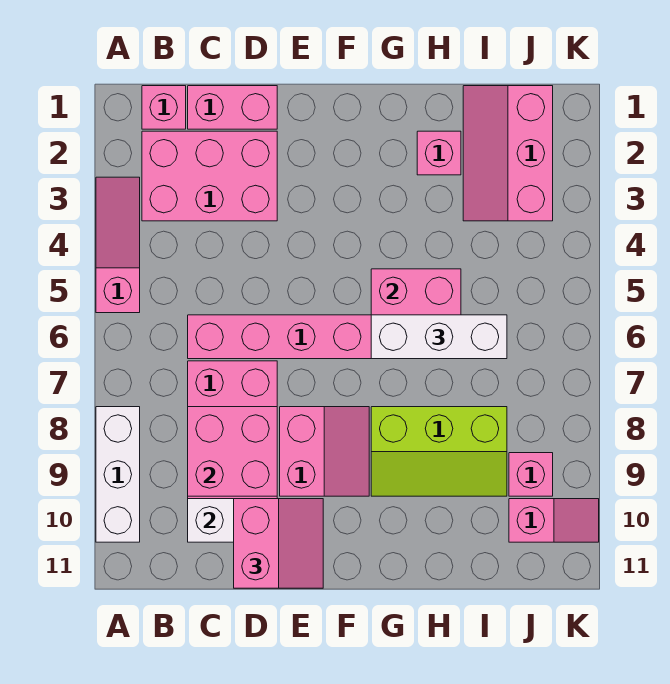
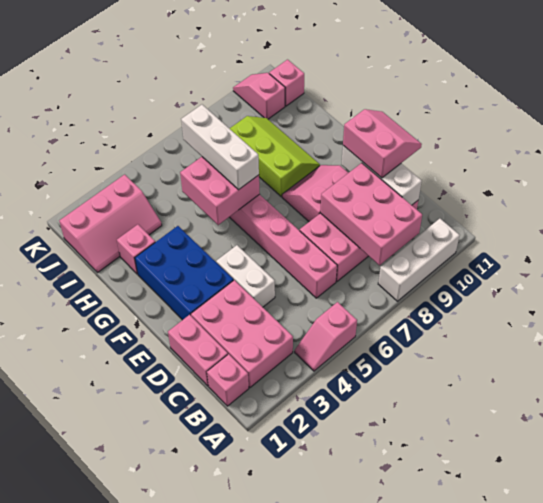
pink slope A3:A5 level 1 top 5 -> pink slope A4:A5 level 1 top 5
pink brick C8:D9 level 2 -> pink brick B8:D9 level 2
none -> white brick D4:E4 level 1
pink slope D10:E11 level 3 top D -> pink slope D10:E11 level 3 top 10
none -> blue brick E2:G3 level 1
pink brick J9 level 1 -> pink brick J11 level 1

